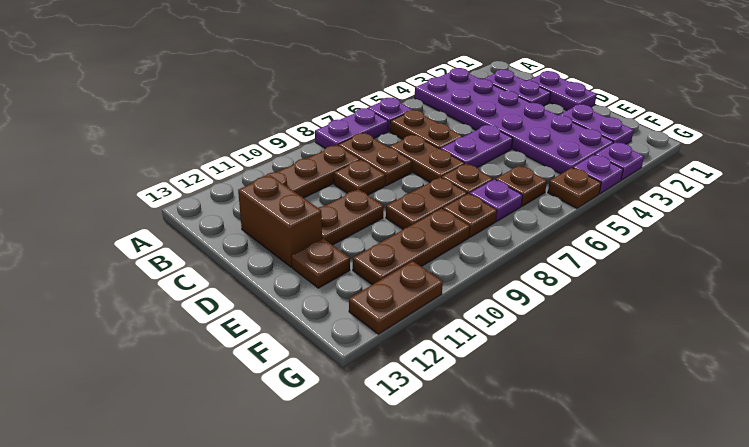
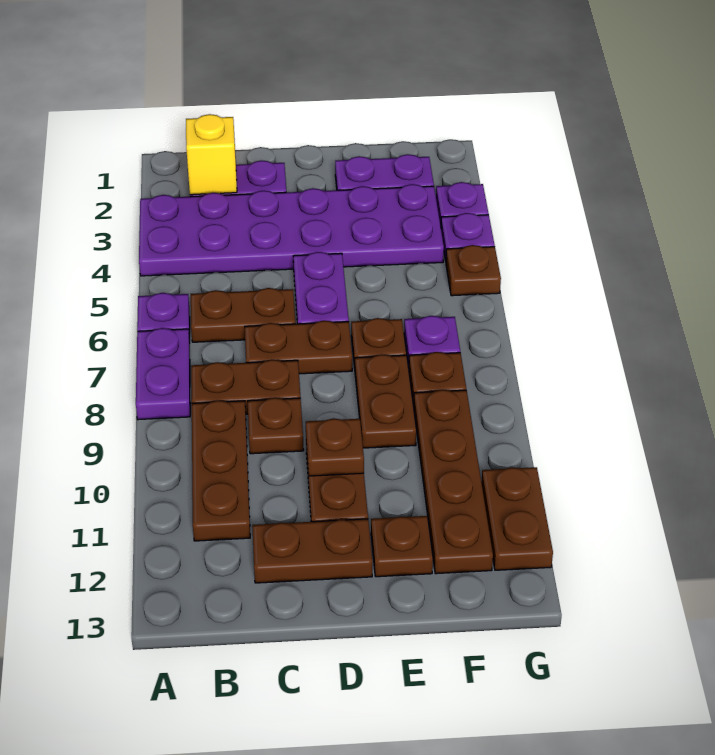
none -> yellow brick B2 level 2
purple plate C1:D1 level 1 -> none
brown brick C12:D12 level 1 -> brown plate C12:D12 level 1
brown plate F6 level 1 -> brown plate D10 level 2
brown plate F9:F11 level 1 -> brown plate F9:F12 level 1

